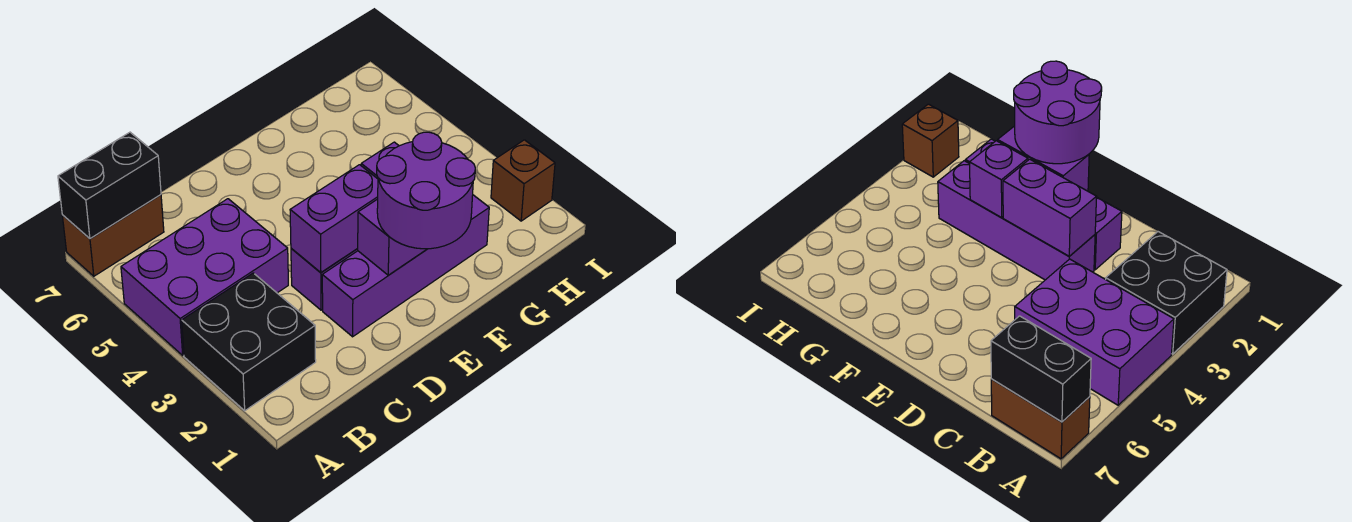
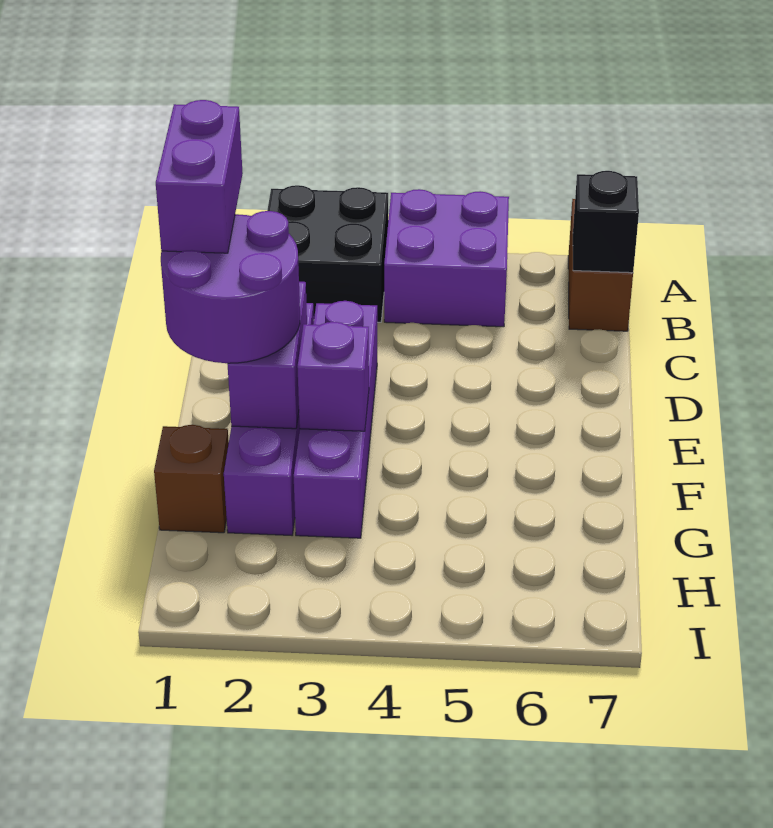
purple brick A4:C5 level 1 -> purple brick A4:B5 level 1
black brick A7:B7 level 2 -> black brick B7 level 2
purple brick D3:E3 level 2 -> purple brick D1:E1 level 4
brown brick I2 level 1 -> brown brick G1 level 1

